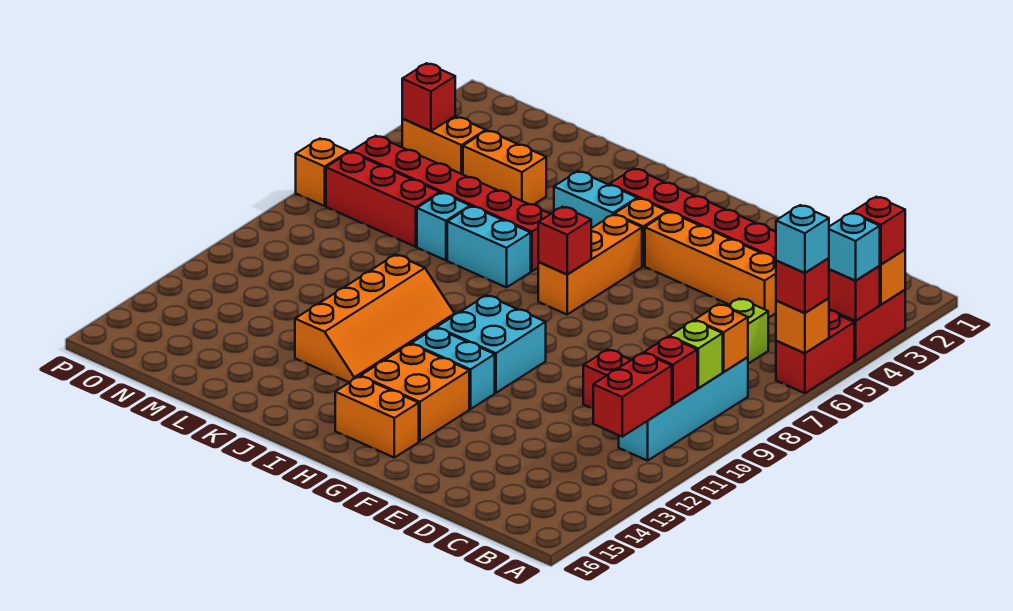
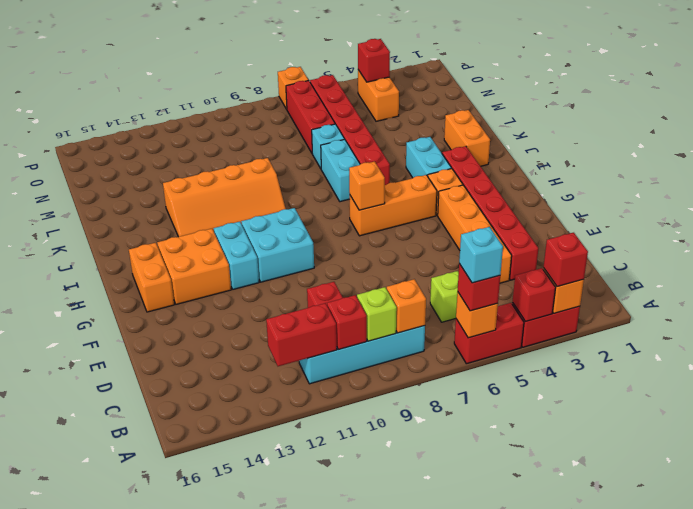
cyan brick A4 level 3 -> none
red brick H7 level 2 -> orange brick H7 level 2
orange brick L4:M4 level 1 -> orange brick J2:K2 level 1

